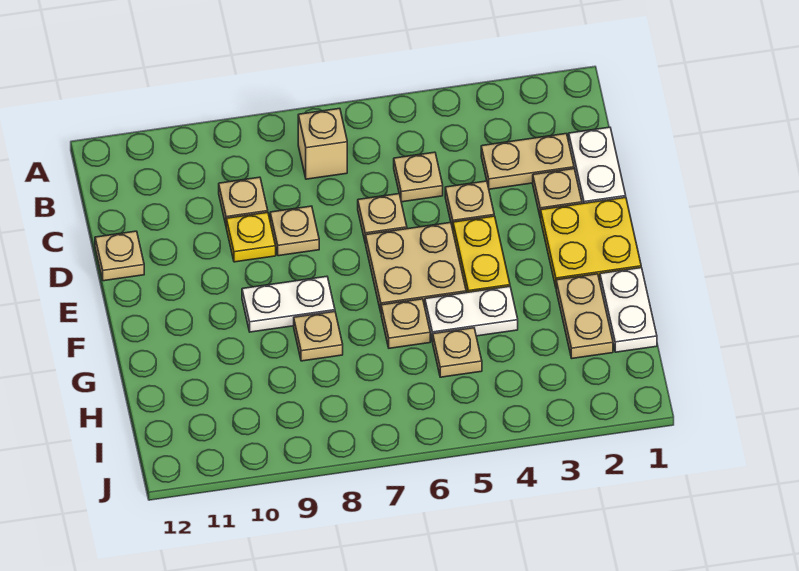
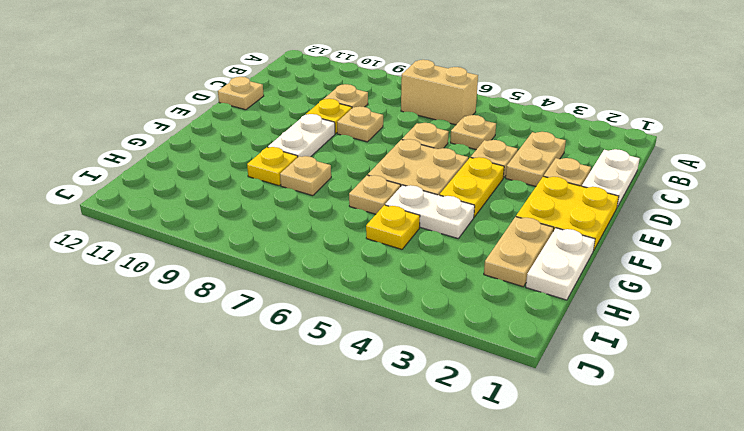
tan brick B7 level 1 -> tan brick B6:B7 level 1
tan plate C2:C3 level 1 -> tan plate C3:D3 level 1
white plate F8:F9 level 1 -> white plate E9:F9 level 1
none -> yellow plate G9 level 1
tan plate H5 level 1 -> yellow plate H5 level 1

